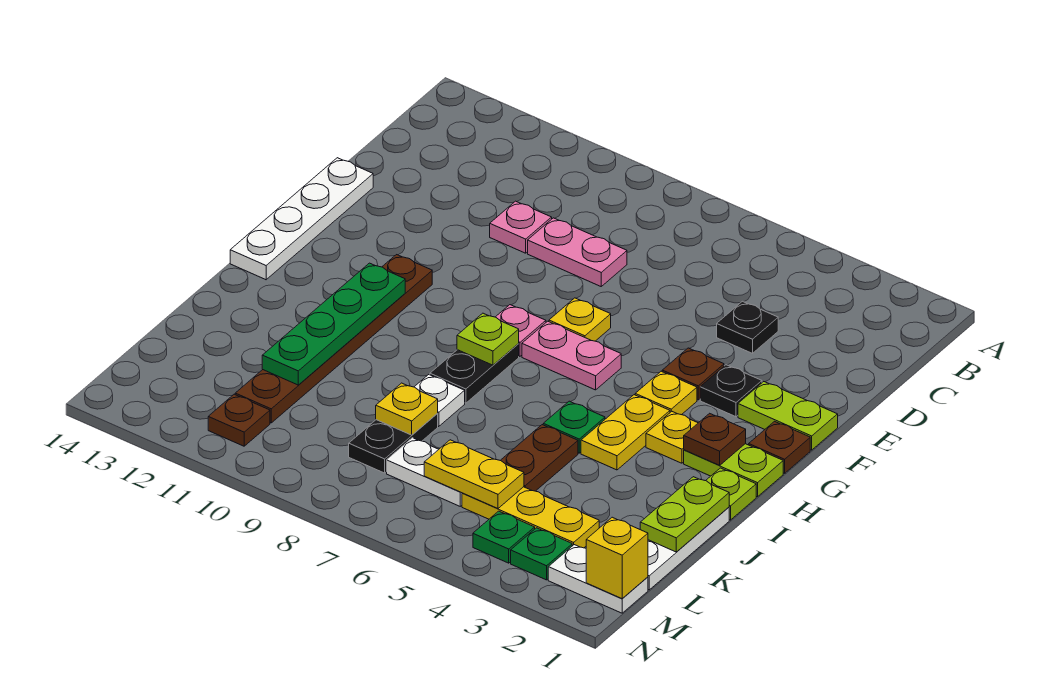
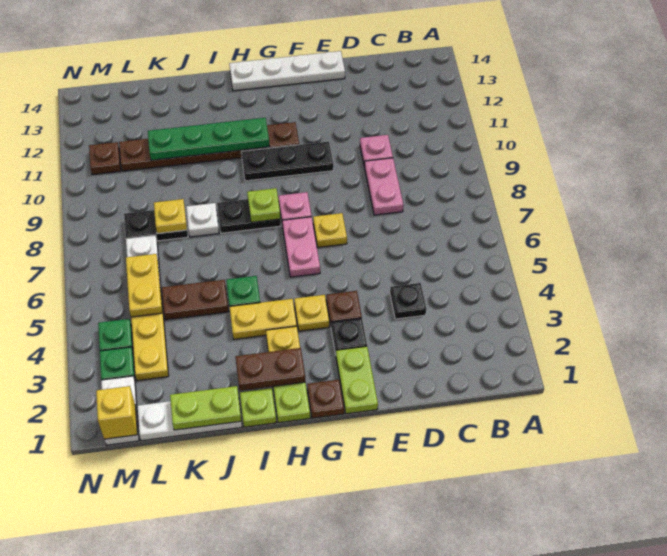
none -> black plate F10:H10 level 1
brown plate H2 level 2 -> brown plate H2:I2 level 2

